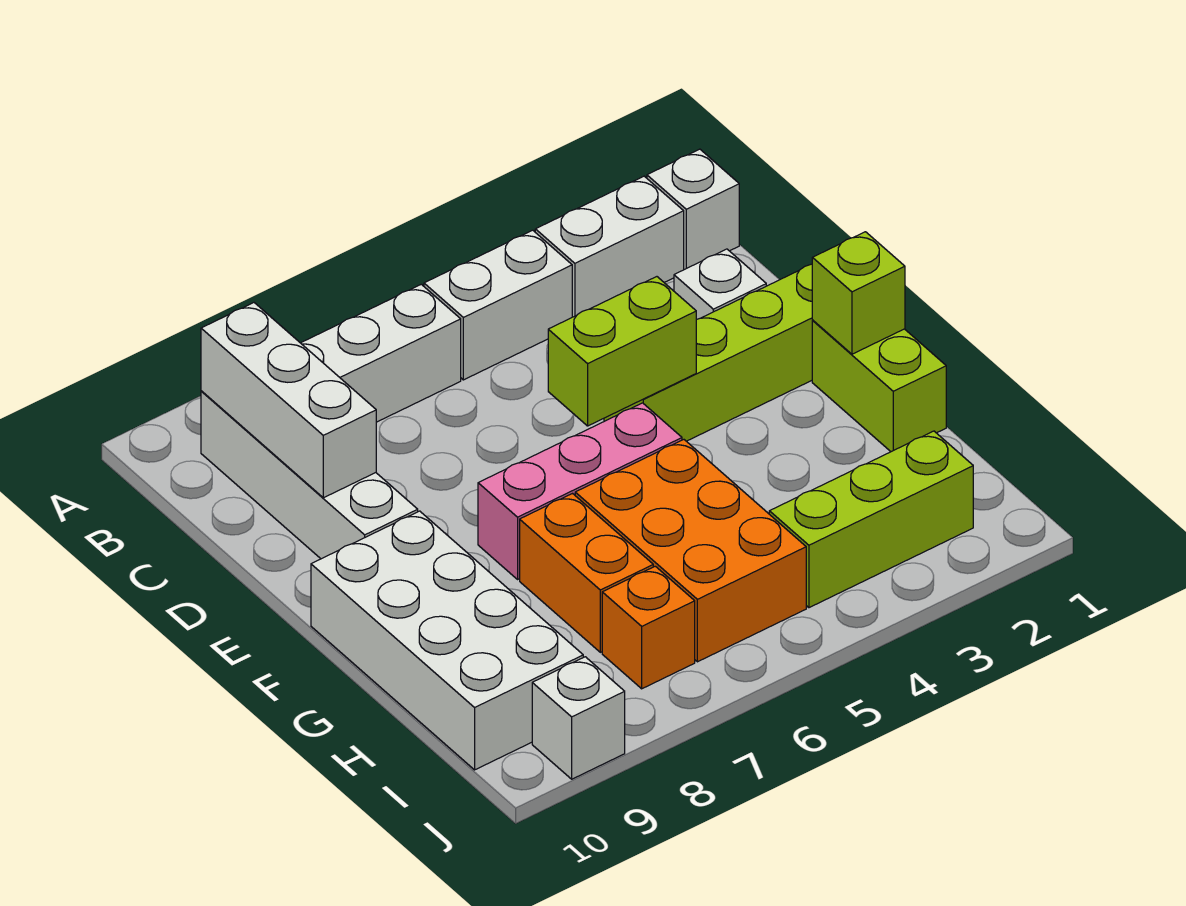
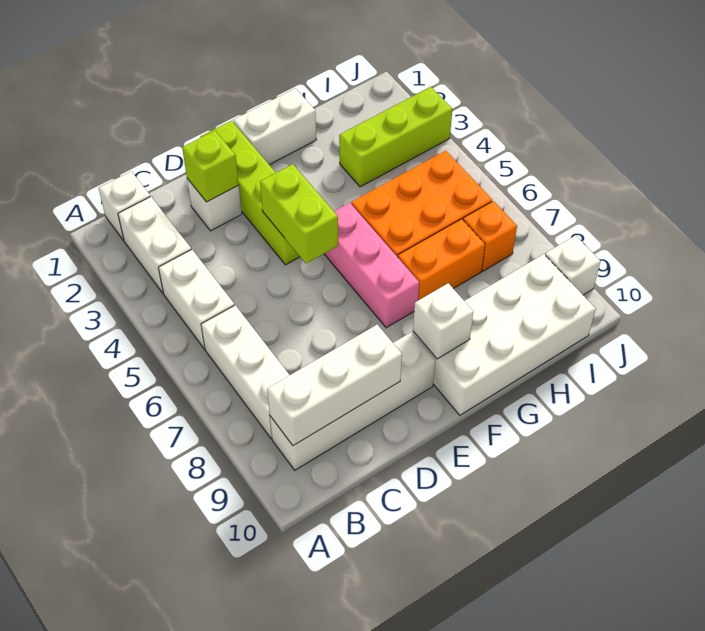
lime brick F1:G1 level 1 -> white brick F1:G1 level 1
lime brick F1 level 2 -> lime brick D2 level 2
none -> white brick F9 level 2
lime brick I2:I4 level 1 -> lime brick H3:J3 level 1

